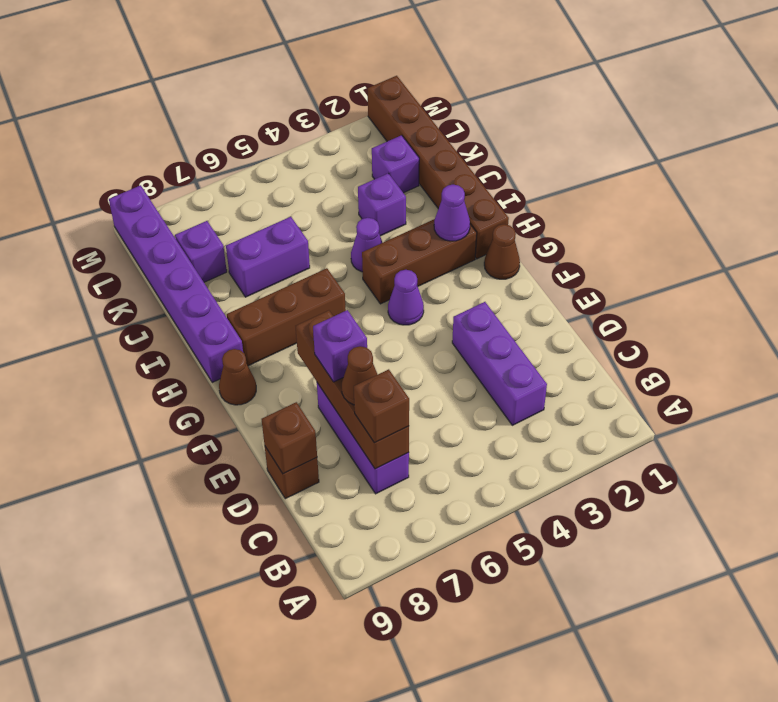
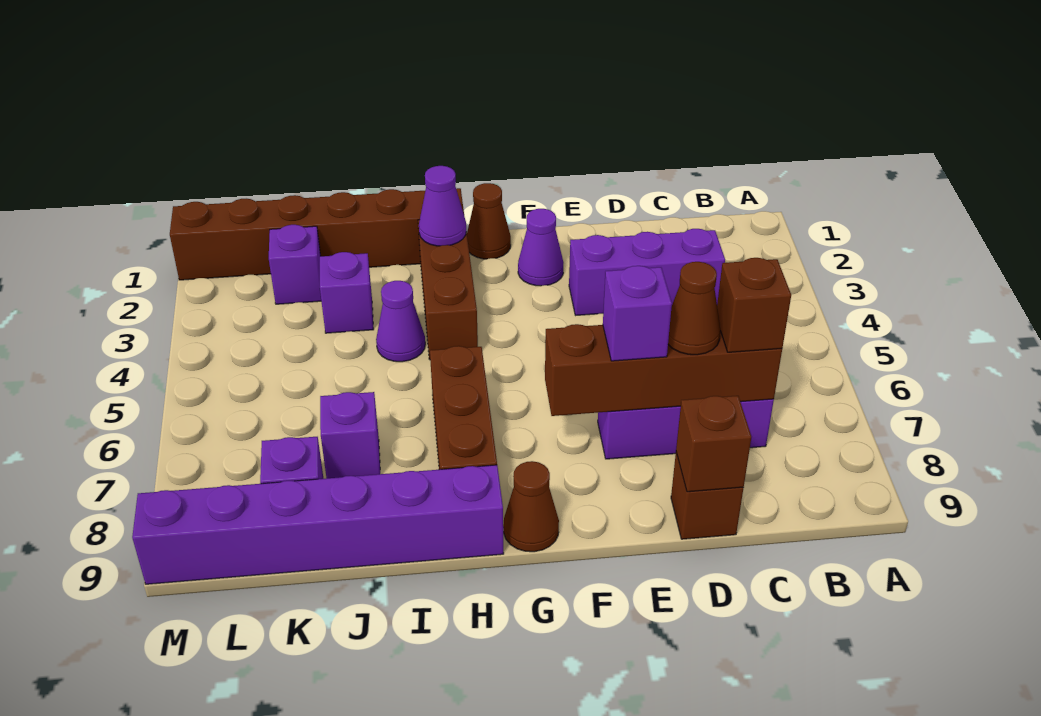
purple cone G4 level 1 -> purple cone F2 level 1
purple brick J6:J7 level 1 -> purple brick J7 level 1

